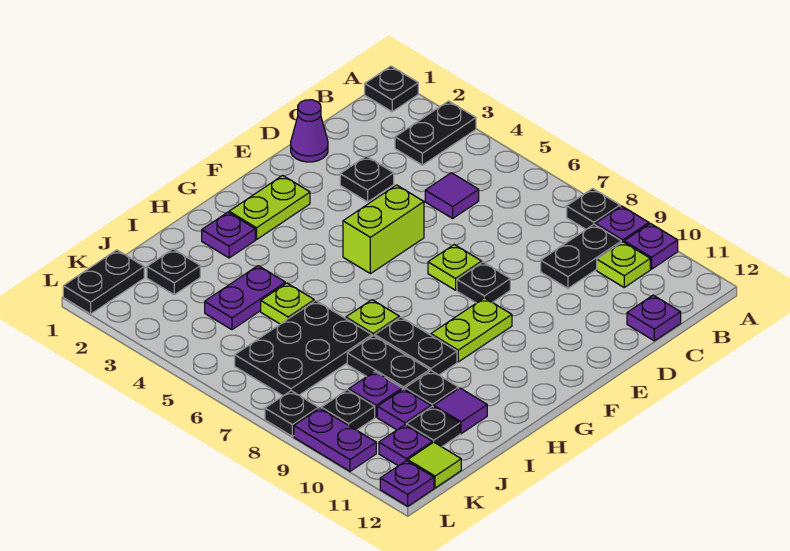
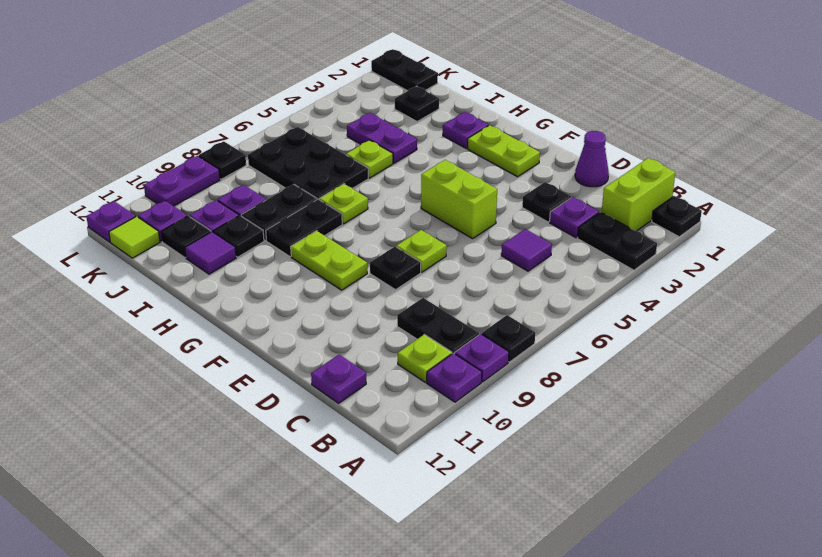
none -> lime brick B1:B2 level 1
none -> purple plate C3 level 1
black plate K9 level 1 -> none

